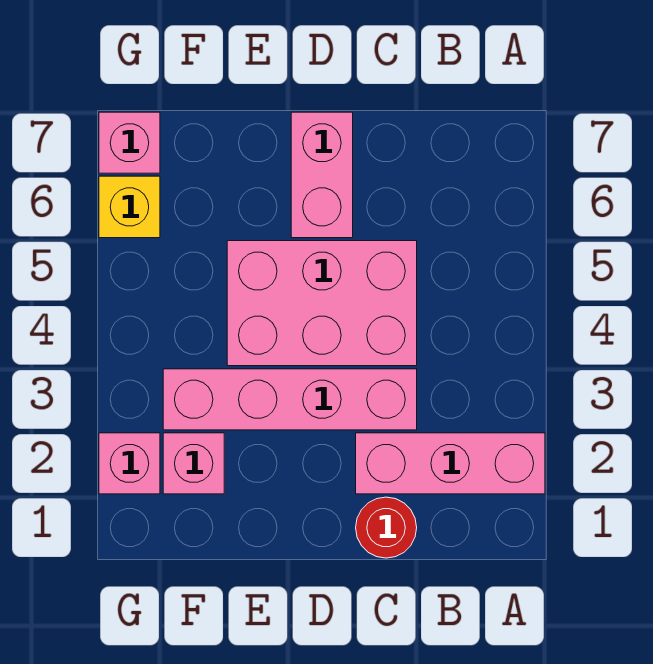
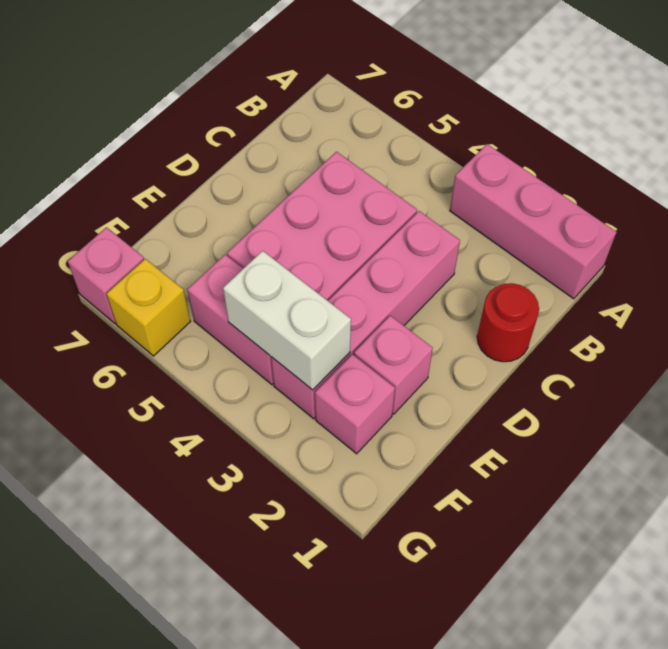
pink brick A2:C2 level 1 -> pink brick A1:A3 level 1
pink brick D6:D7 level 1 -> pink brick F4:F5 level 1
none -> white brick F3:F4 level 2
pink brick G2 level 1 -> pink brick E2 level 1

